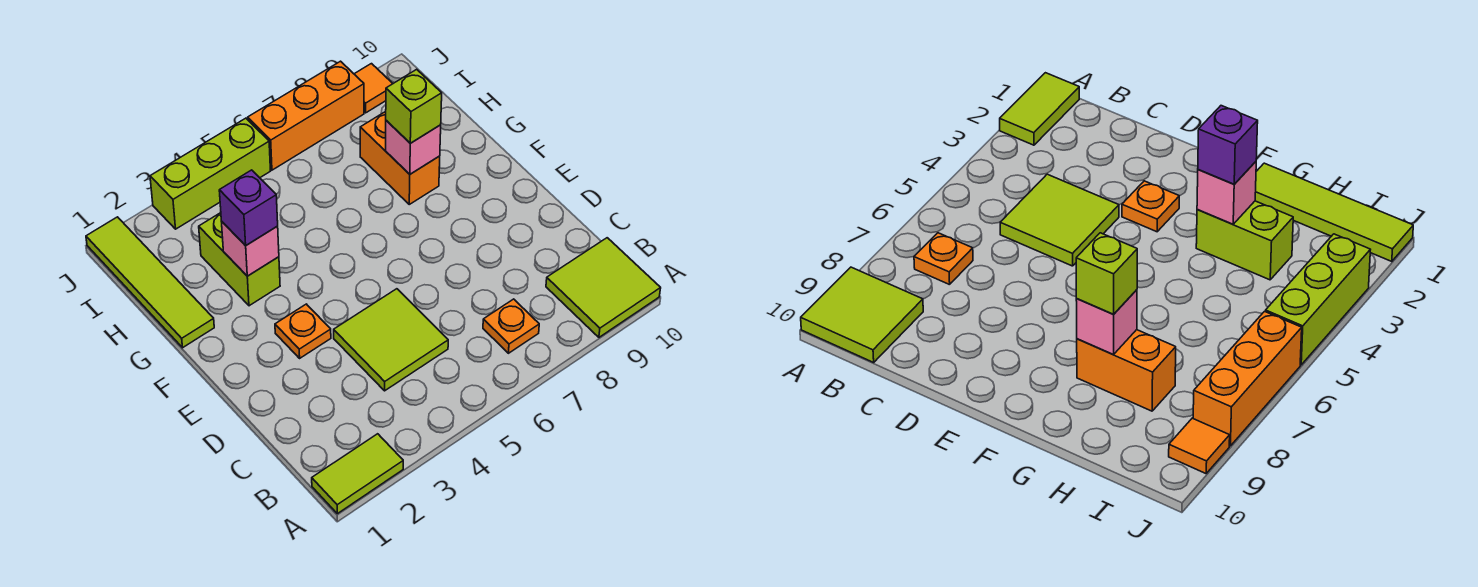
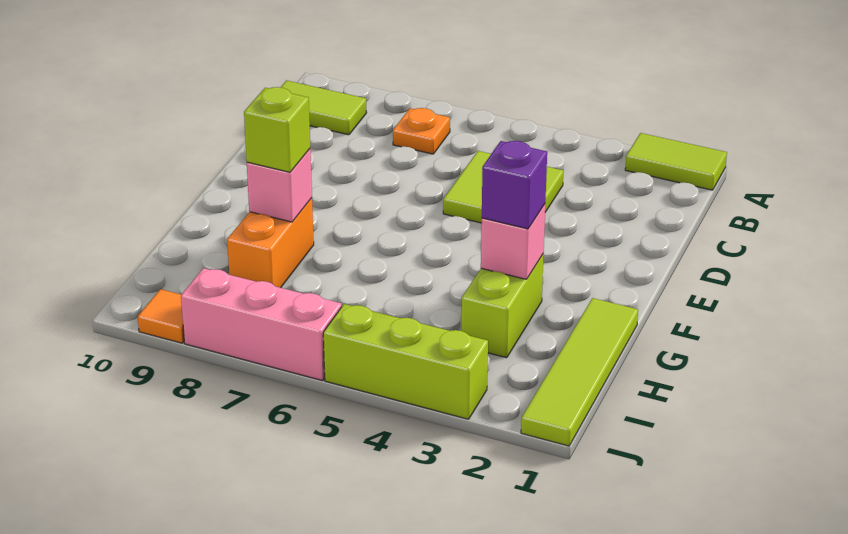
lime tile A9:B10 level 1 -> lime tile B9:B10 level 1
orange plate E3 level 1 -> none
orange brick J6:J8 level 1 -> pink brick J6:J8 level 1

